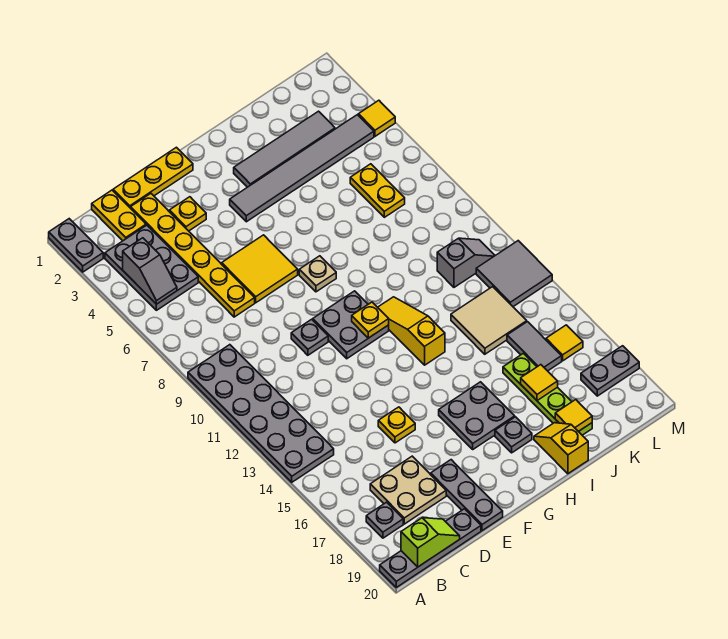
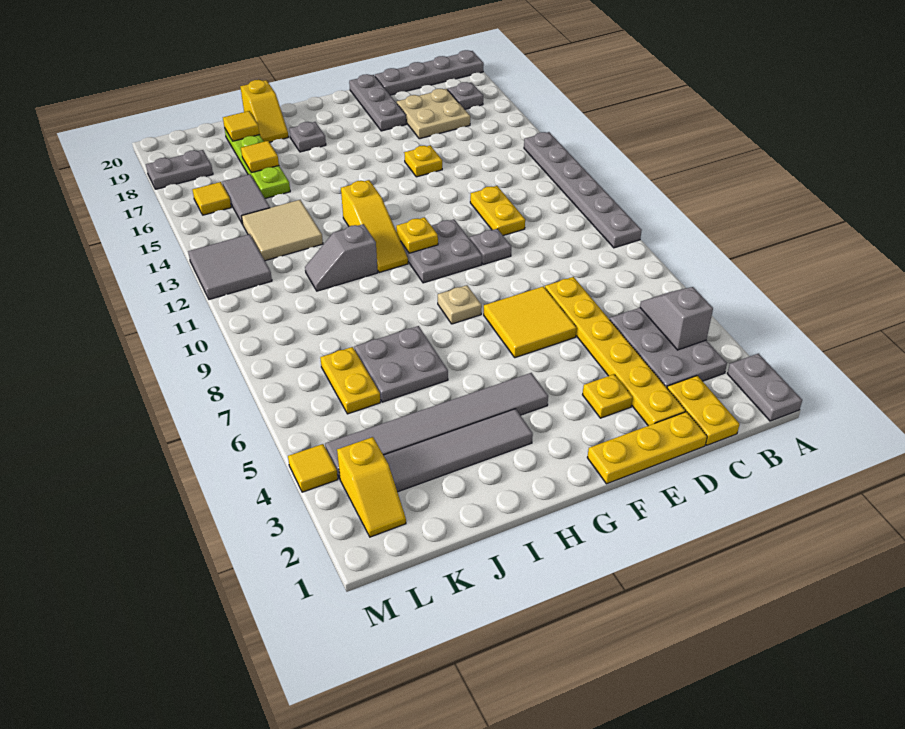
grey plate A9:B14 level 1 -> grey plate A9:A14 level 1
lime slope B20:C20 level 2 top B -> none
none -> yellow plate D11:D12 level 1
grey plate G16:H17 level 1 -> grey plate I6:J7 level 1
grey slope K11:L11 level 1 top K -> grey slope I11:J11 level 1 top I
none -> yellow slope L2:L3 level 1 top 3

